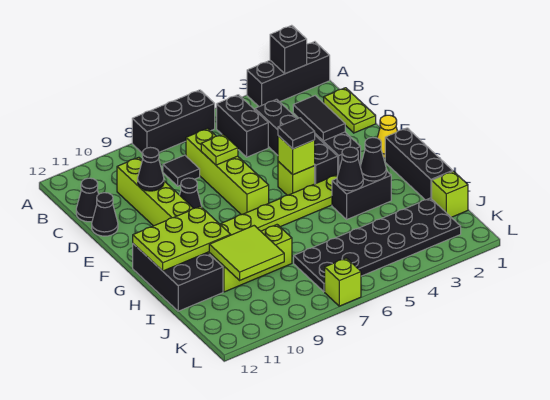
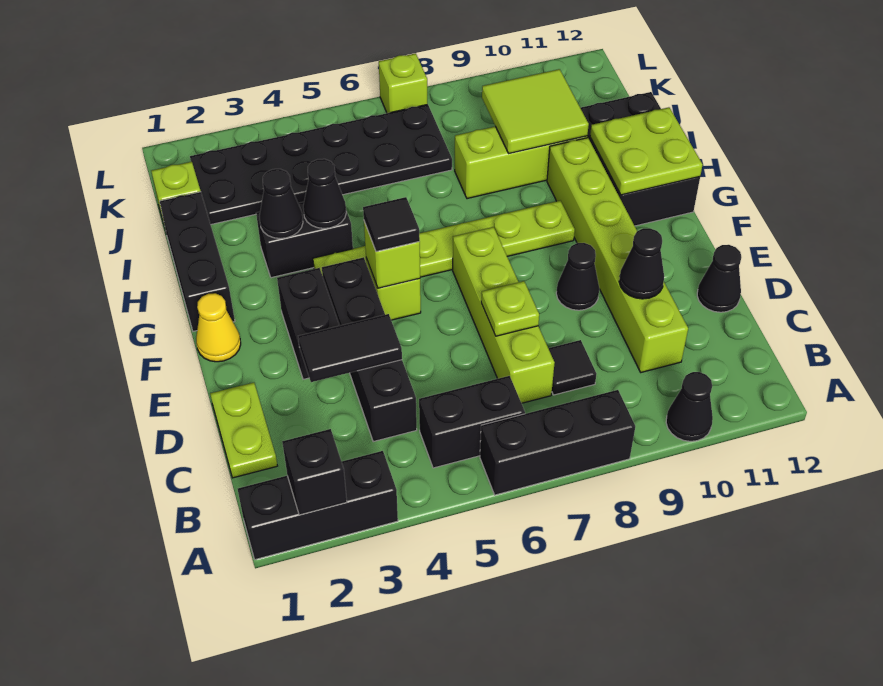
black brick B5:C5 level 1 -> black brick B5:B6 level 1
black cone C12 level 1 -> black cone A10 level 1
black tile D3:E3 level 2 -> black tile D3:D4 level 2
lime plate G10:H12 level 2 -> lime plate G11:H12 level 2

